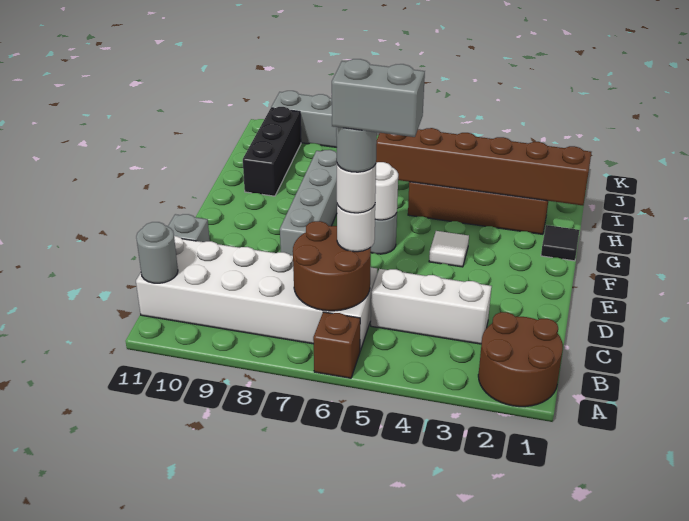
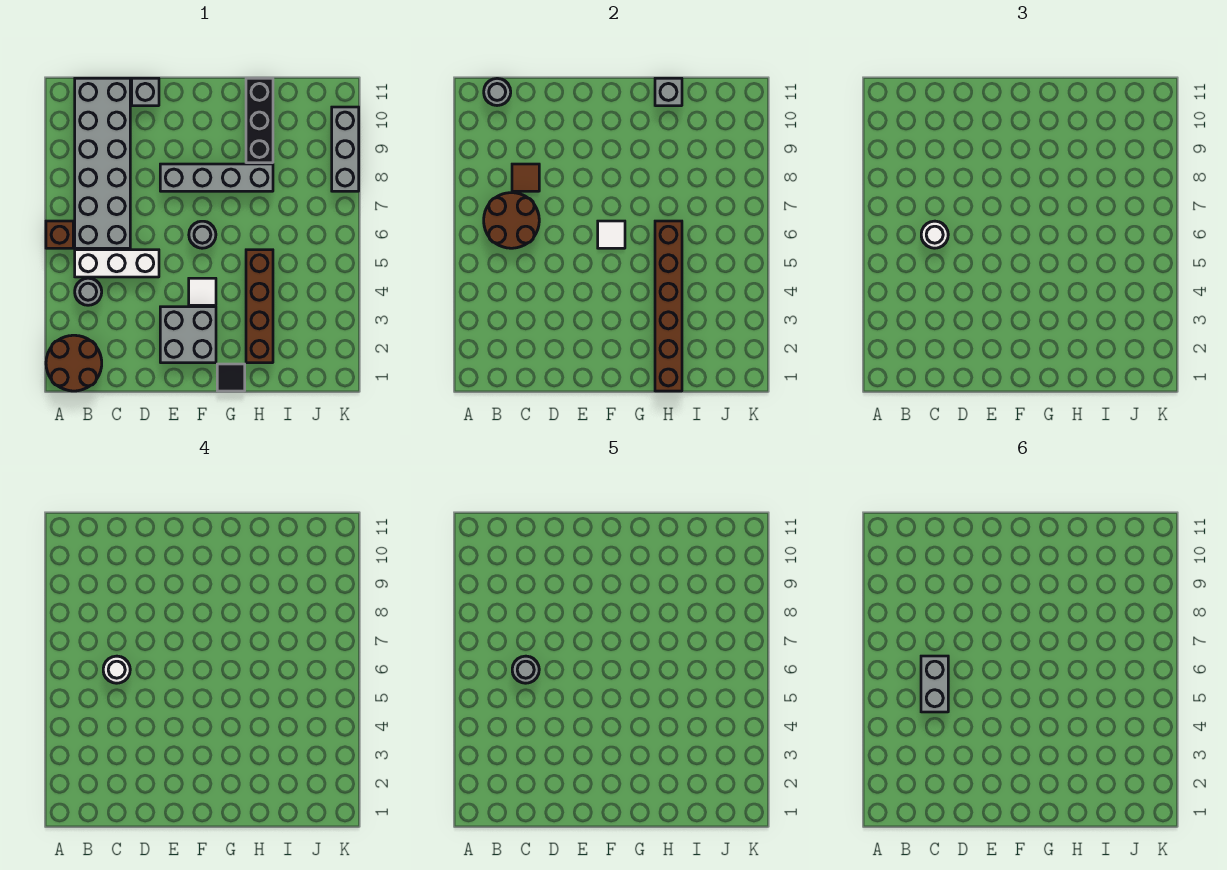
none -> grey round brick B4 level 1
white brick B6:C11 level 1 -> grey brick B6:C11 level 1
white brick C3:C5 level 1 -> white brick B5:D5 level 1
none -> brown tile C8 level 2
none -> grey brick E2:F3 level 1
white round brick F6 level 2 -> white tile F6 level 2
black brick H10:J10 level 1 -> black brick H9:H11 level 1
none -> grey brick H11 level 2

